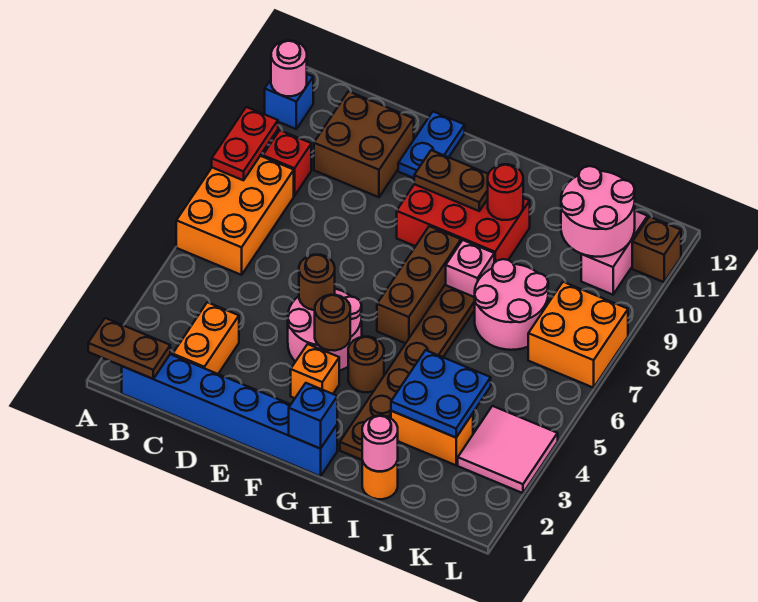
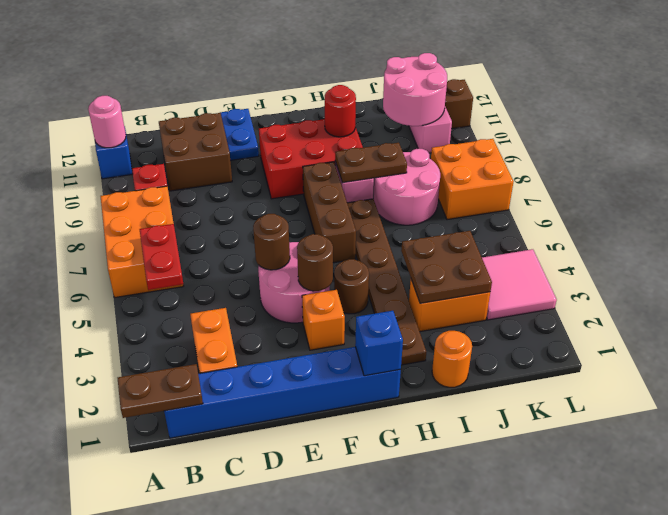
red plate A8:A9 level 2 -> red plate B5:B6 level 2
brown plate F10:G10 level 2 -> brown plate H8:I8 level 2
pink round brick I1 level 2 -> none
blue plate I3:J4 level 2 -> brown plate I3:J4 level 2

